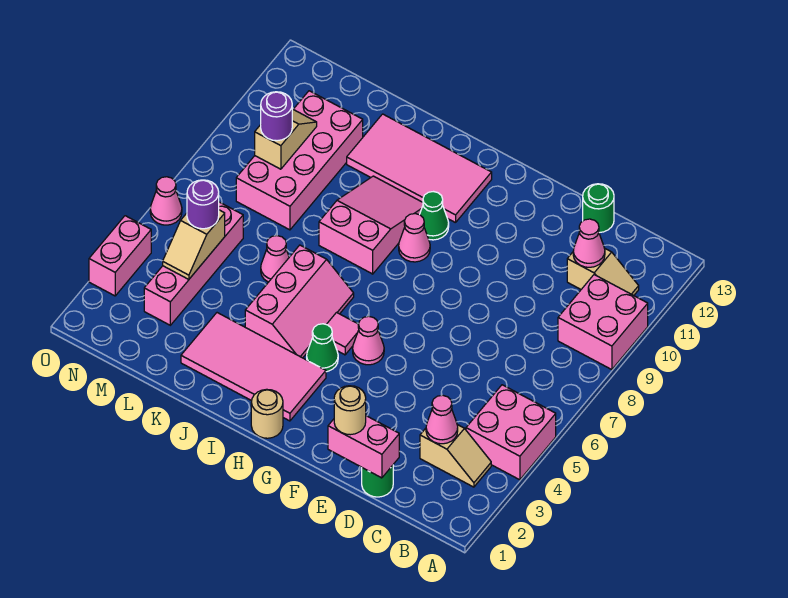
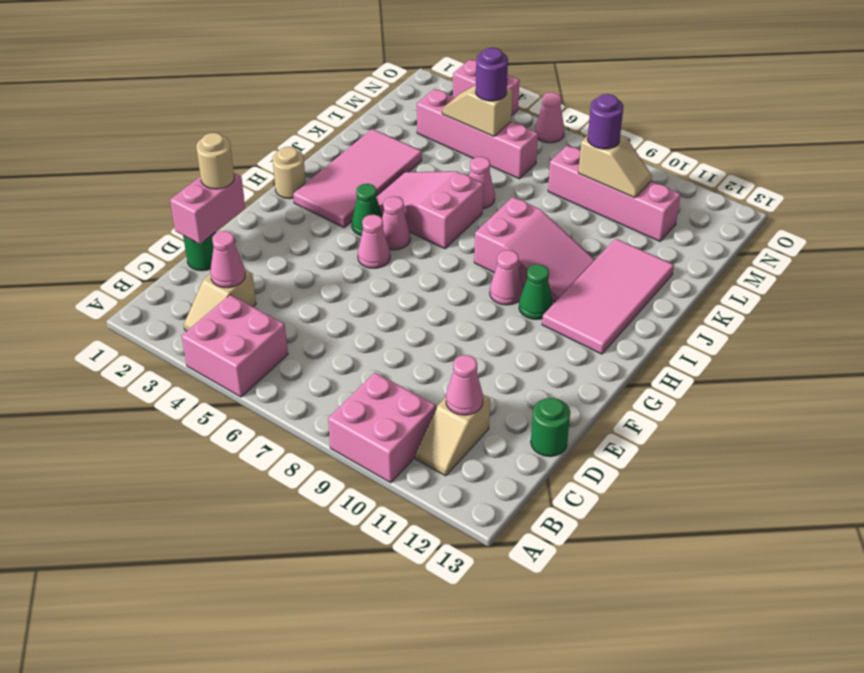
pink tile H5 level 1 -> pink cone H5 level 1
pink slope I4:J6 level 1 top J -> pink slope I4:J6 level 1 top 6
pink brick L8:M11 level 1 -> pink brick M8:M11 level 1

